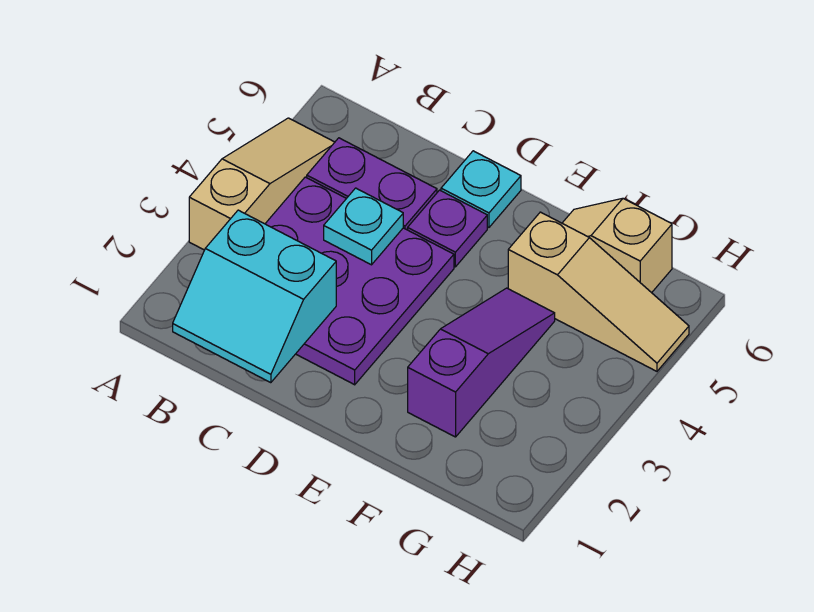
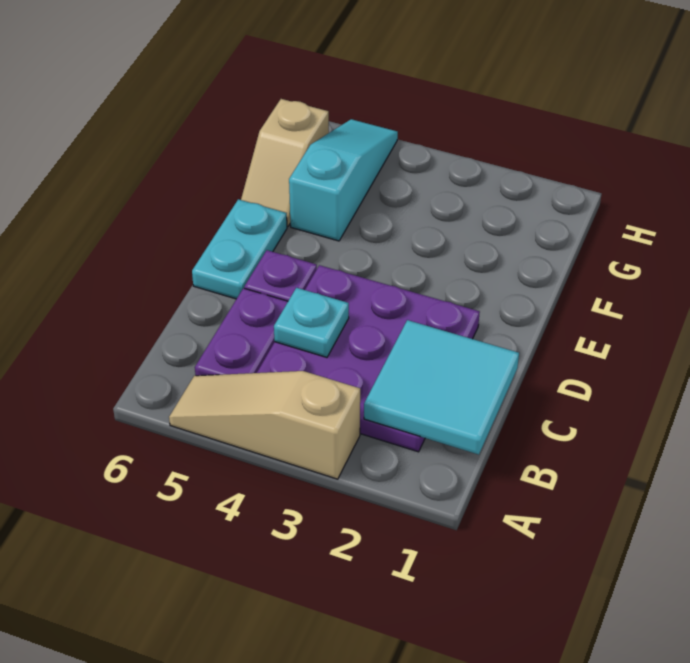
cyan slope B1:C2 level 2 top 2 -> cyan tile B1:C2 level 2
cyan plate D6 level 1 -> cyan plate D6:E6 level 1
purple slope F2:F4 level 1 top 2 -> none
tan slope F5:H5 level 1 top F -> cyan slope F5:H5 level 1 top F

